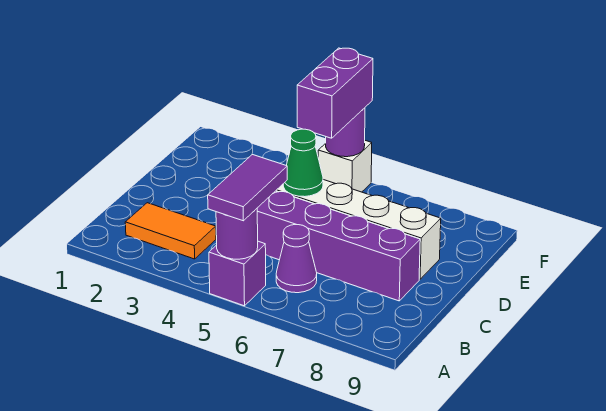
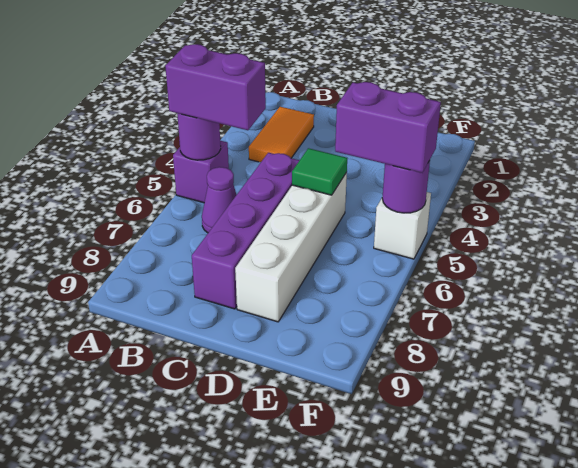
purple tile A5:B5 level 3 -> purple brick A5:B5 level 3
green cone D5 level 2 -> green tile D5 level 2

